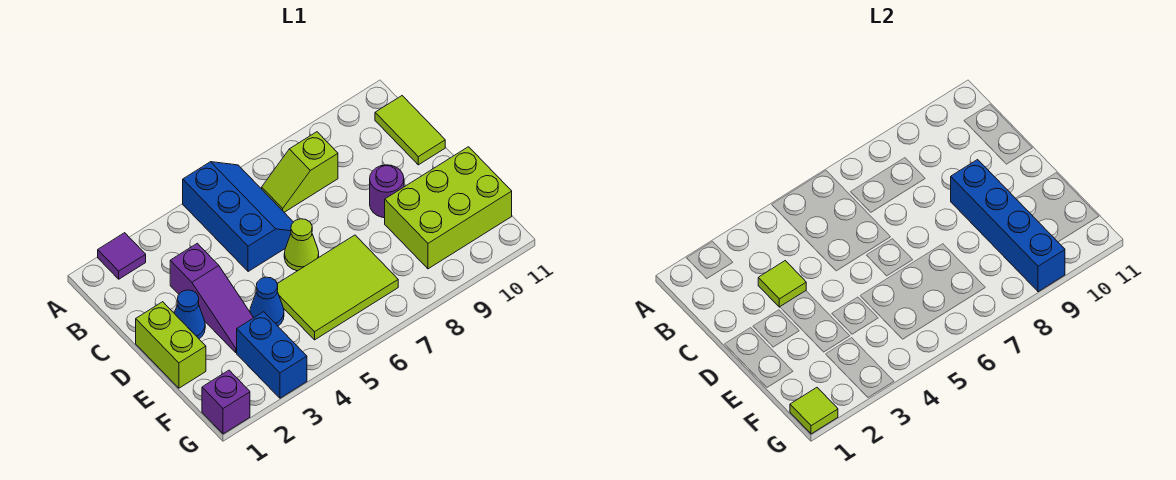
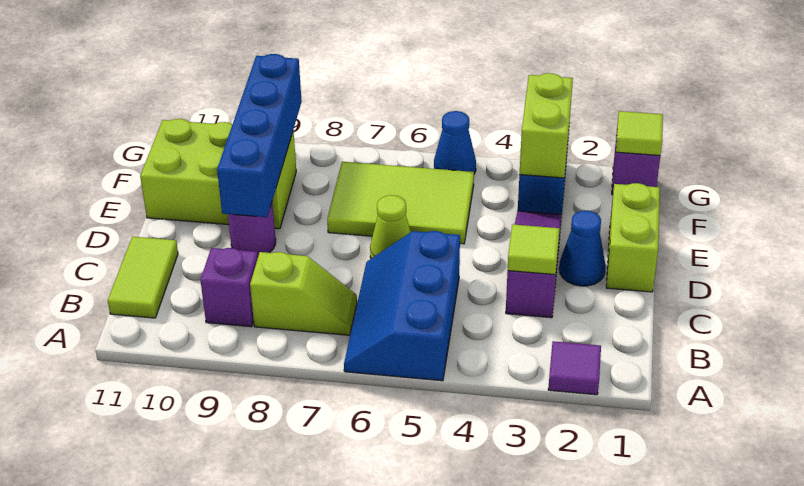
none -> purple brick B9 level 1
blue cone E4 level 1 -> blue cone G5 level 1
none -> lime brick F3:G3 level 2

